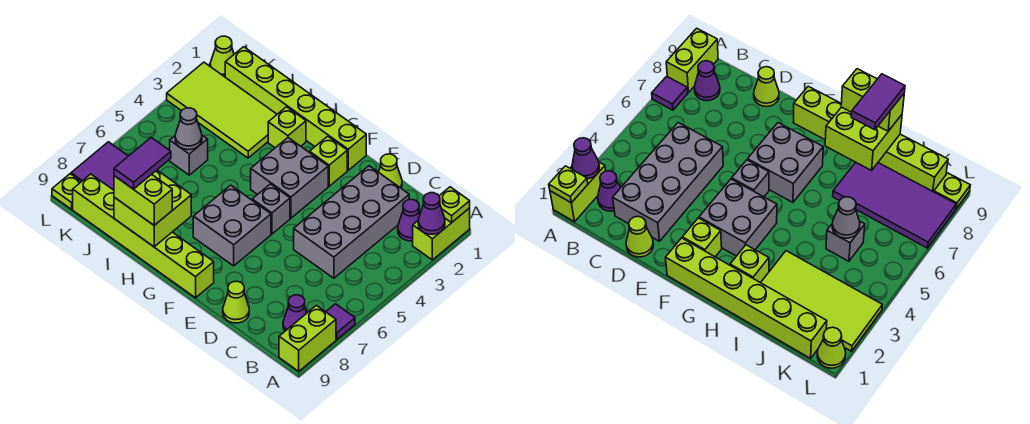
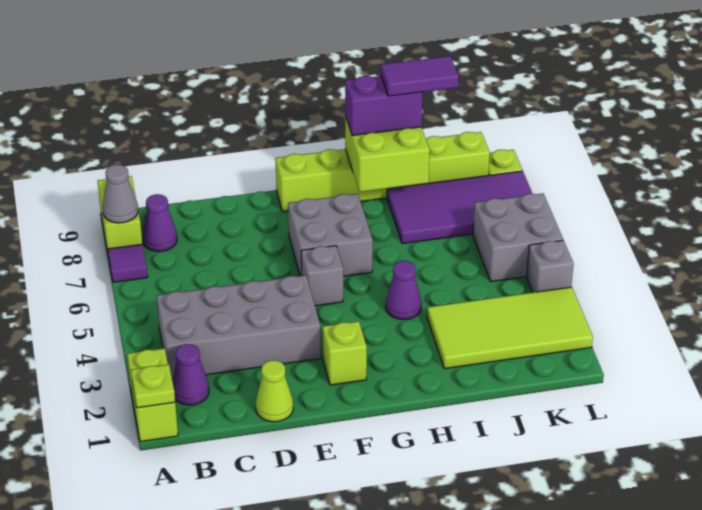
purple cone A2 level 2 -> purple cone H4 level 1
grey brick C2:D5 level 1 -> grey brick B3:E4 level 1
lime cone D9 level 1 -> none
lime brick F1:K1 level 1 -> none
grey brick F3:G4 level 1 -> grey brick K5:L6 level 1
lime brick H2 level 1 -> none
lime brick H9:I9 level 3 -> purple brick H9:I9 level 3
purple tile I8:I9 level 4 -> purple tile I9:J9 level 4
grey brick J5 level 1 -> grey brick L4 level 1
grey cone J5 level 2 -> grey cone A8 level 2
lime cone L1 level 1 -> none

